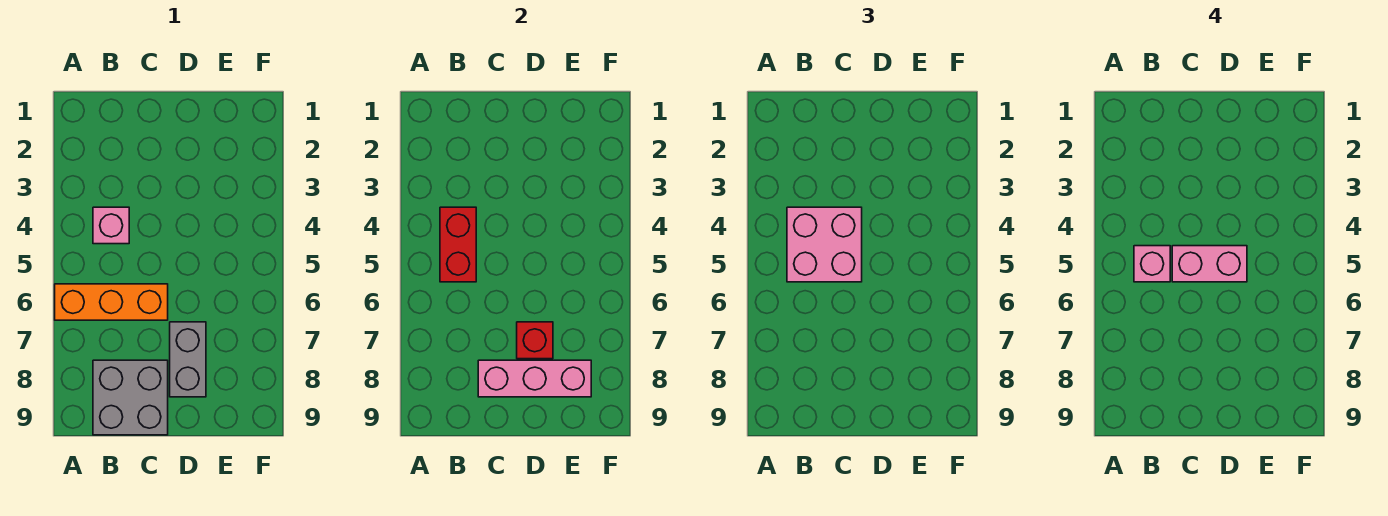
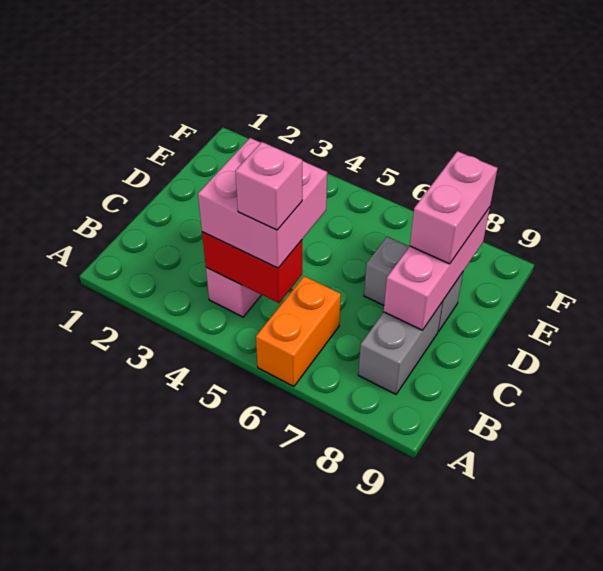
orange brick A6:C6 level 1 -> orange brick A6:B6 level 1
grey brick B8:C9 level 1 -> grey brick B8:C8 level 1
pink brick C5:D5 level 4 -> pink brick D8:E8 level 3
red brick D7 level 2 -> none

